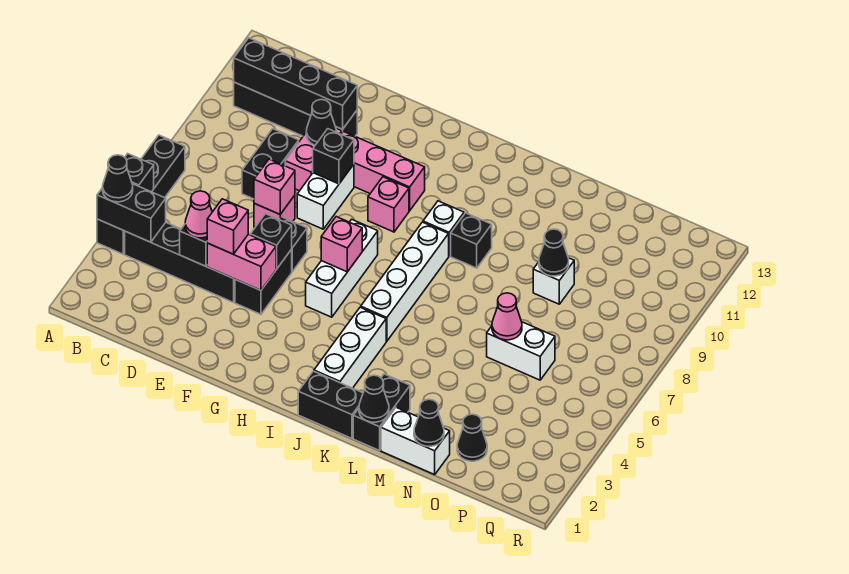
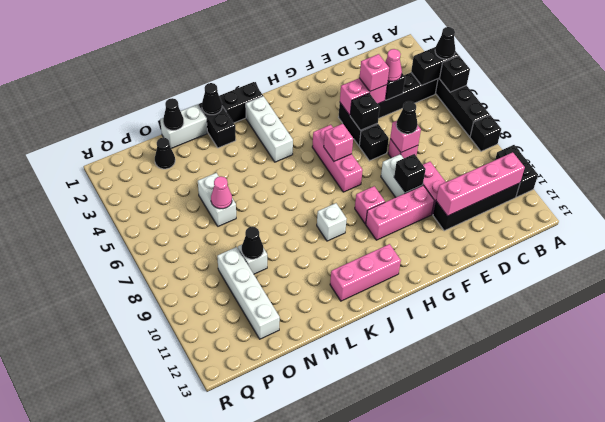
black brick B11:E11 level 2 -> pink brick B11:E11 level 2
black brick D8:D9 level 1 -> black brick A10:A11 level 1
black cone E10 level 2 -> black cone E7 level 3
white brick H5:H7 level 1 -> pink brick H5:H7 level 1
none -> pink brick I12:K12 level 1
white brick J5:J8 level 1 -> white brick O9:O12 level 1
black brick K9 level 1 -> black brick A8 level 1
white brick N6:O6 level 1 -> white brick N5:N6 level 1

